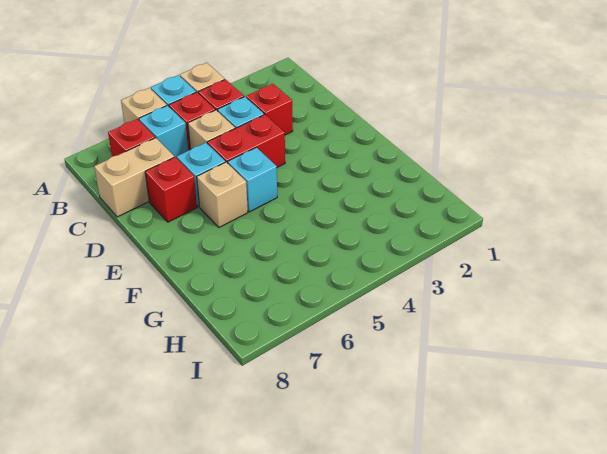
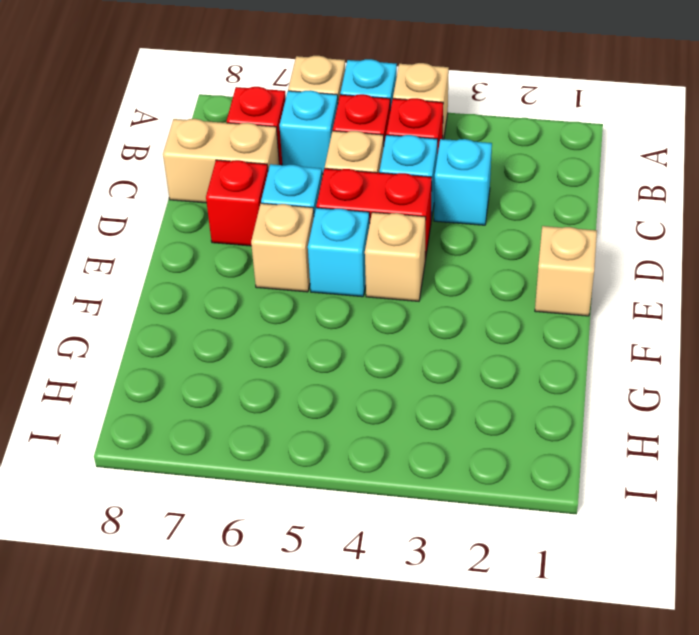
red brick C3 level 1 -> cyan brick C3 level 1
none -> tan brick E1 level 1
none -> tan brick E4 level 1

